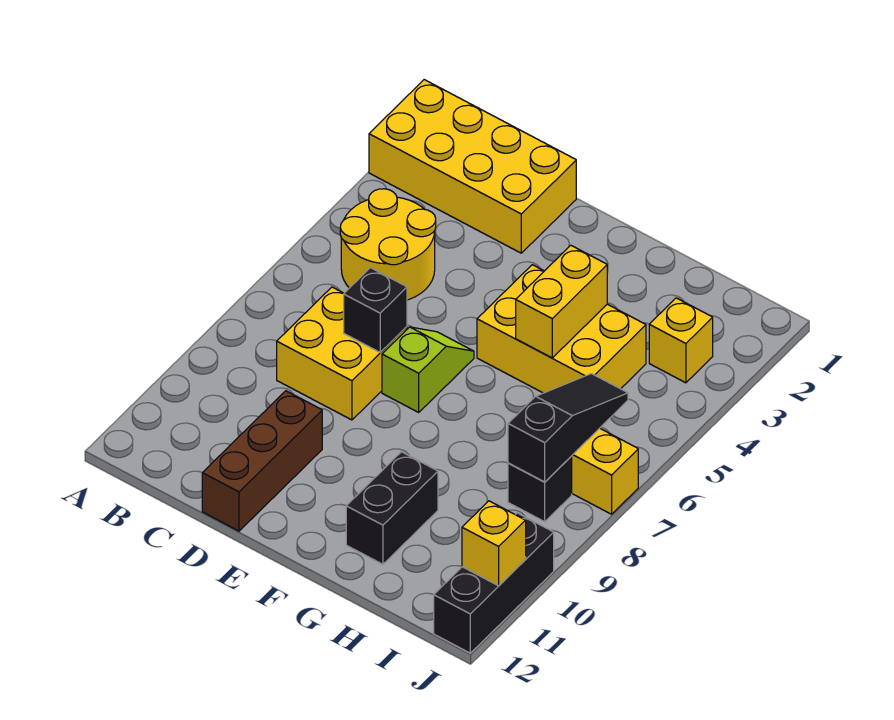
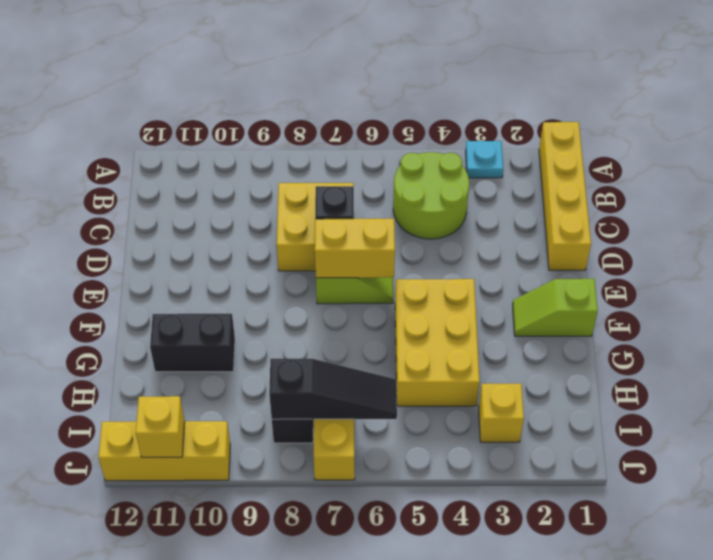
yellow brick A1:D2 level 1 -> yellow brick A1:D1 level 1
none -> cyan plate A3 level 1
yellow round brick B4:C5 level 1 -> lime round brick B4:C5 level 1
brown brick D10:D12 level 1 -> none
none -> lime slope F1:F2 level 1 top 1
yellow brick G4:G5 level 2 -> yellow brick E6:E7 level 2
black brick J10:J12 level 1 -> yellow brick J10:J12 level 1

